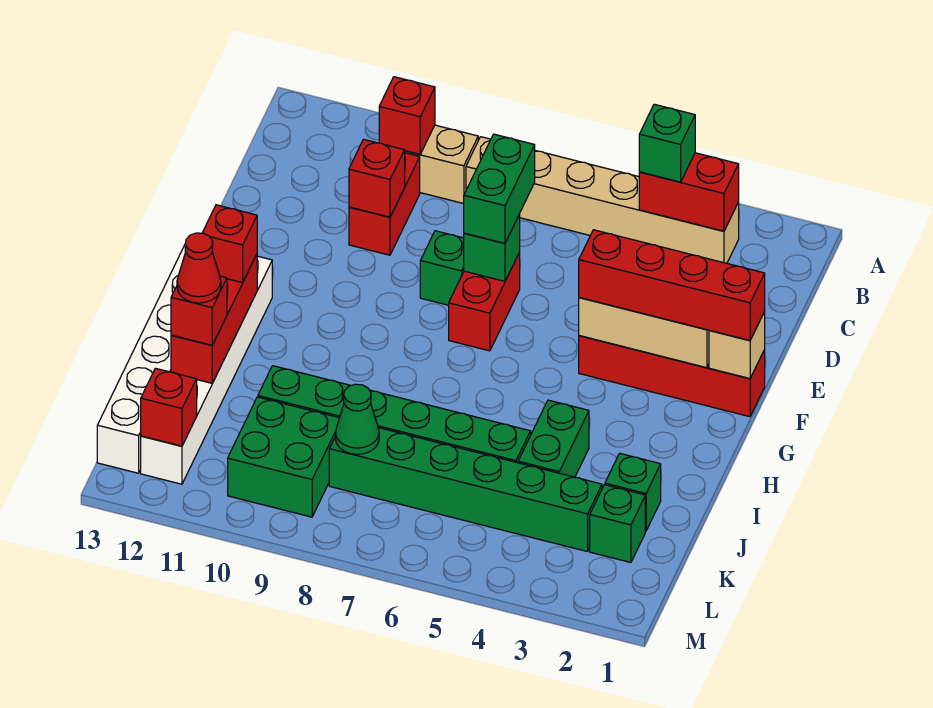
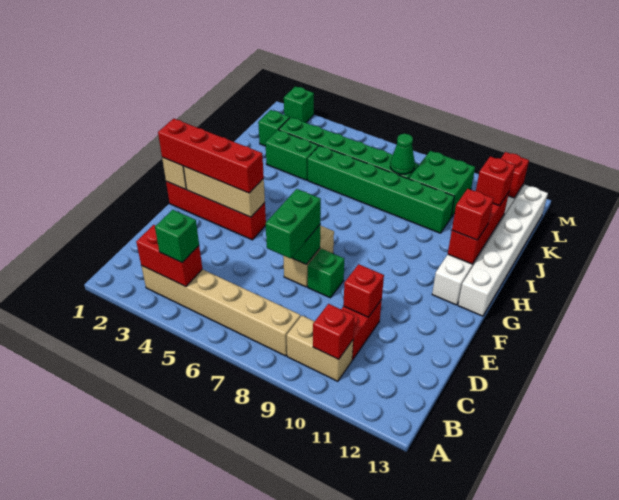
red brick E7:F7 level 1 -> tan brick E7:F7 level 1
green brick I4:J4 level 1 -> green brick J3:J4 level 1
green brick J2 level 1 -> green brick M2 level 1
red cone J12 level 4 -> none

